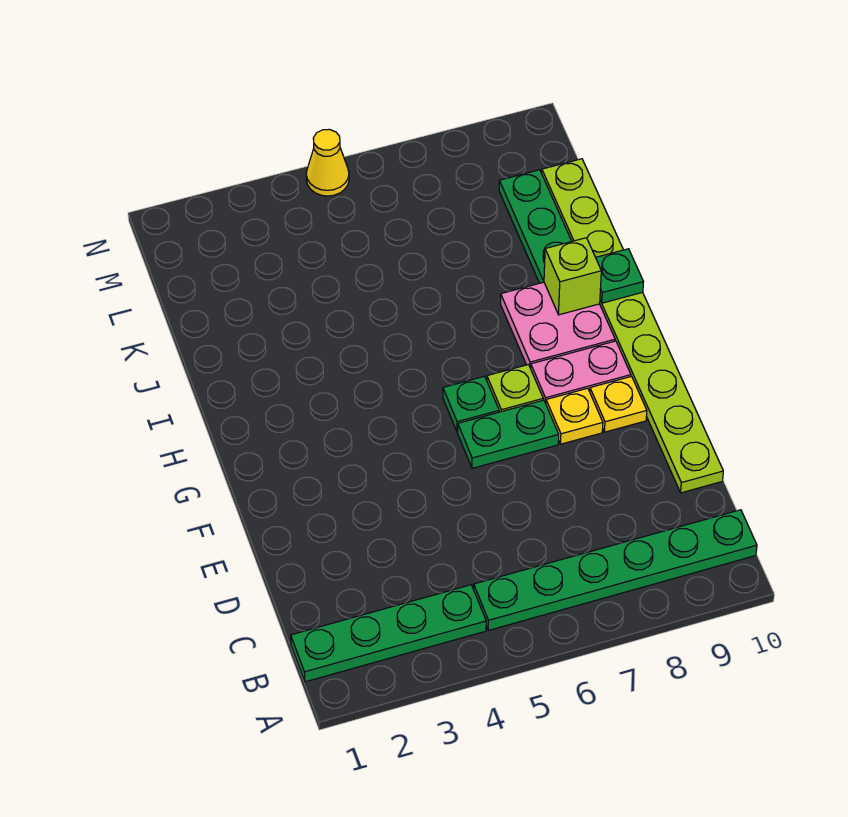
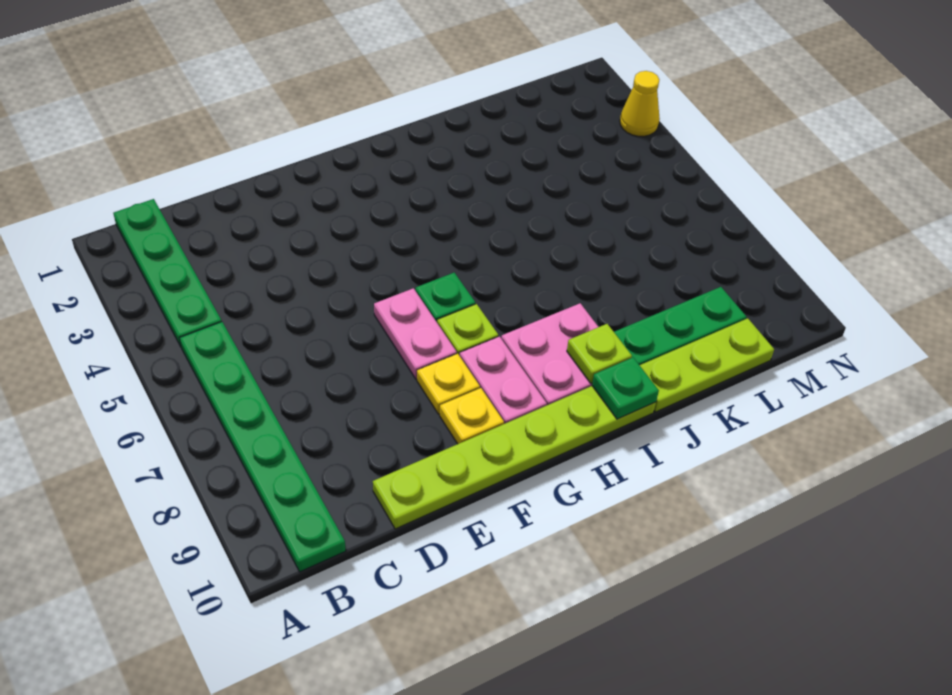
green plate F6:F7 level 1 -> pink plate F6:F7 level 1
lime brick I9 level 2 -> lime plate I9 level 2
yellow cone N5 level 1 -> yellow cone N3 level 1

